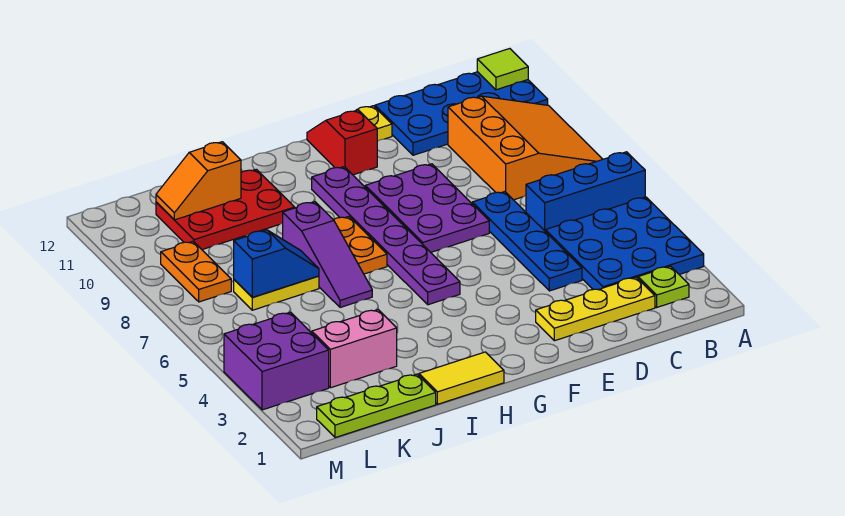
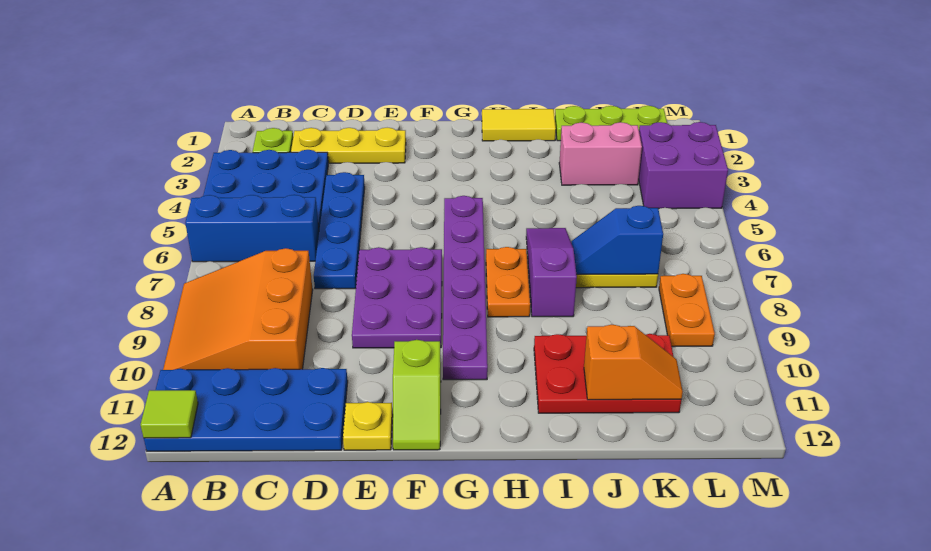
red slope F11:F12 level 1 top 11 -> lime slope F11:F12 level 1 top 11

